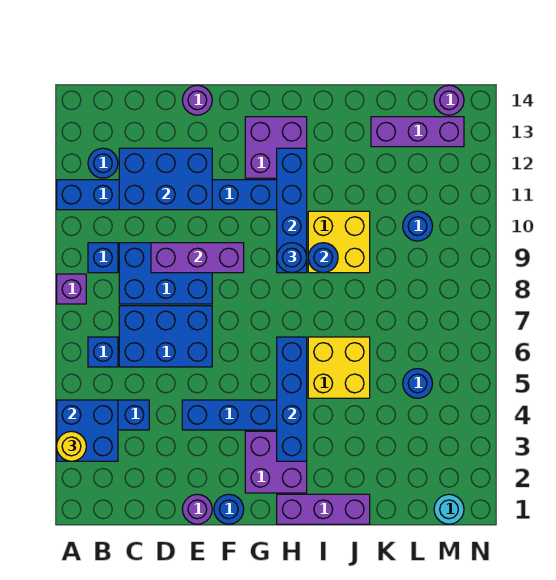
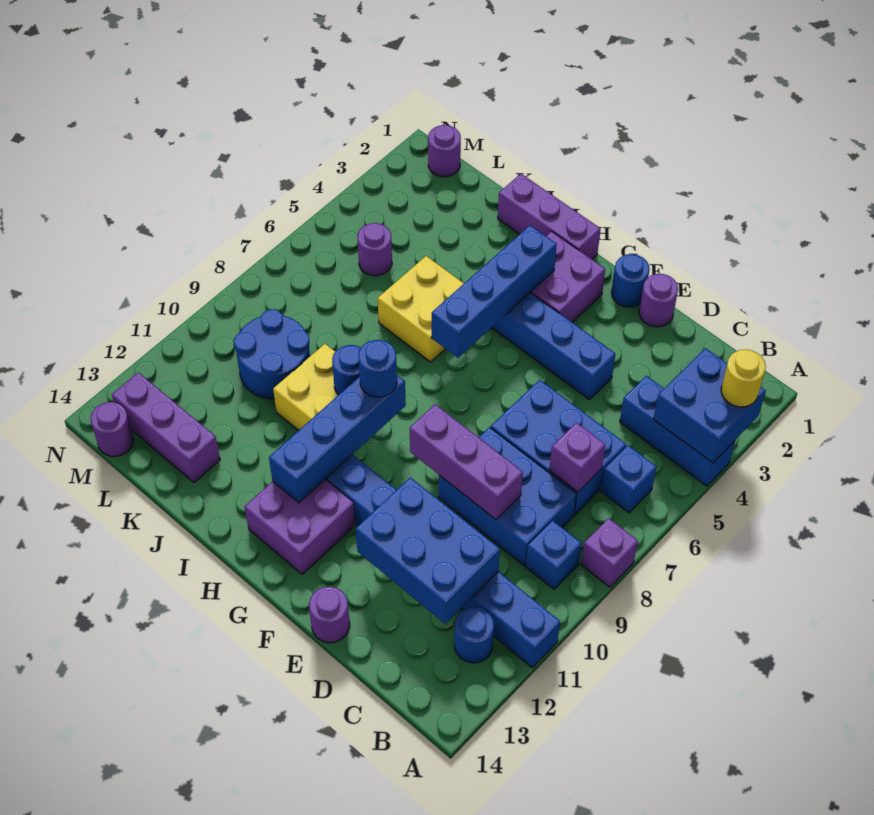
none -> purple brick C7 level 2
blue round brick L5 level 1 -> purple round brick L5 level 1
blue round brick L10 level 1 -> blue round brick K9:L10 level 1
cyan round brick M1 level 1 -> purple round brick M1 level 1

